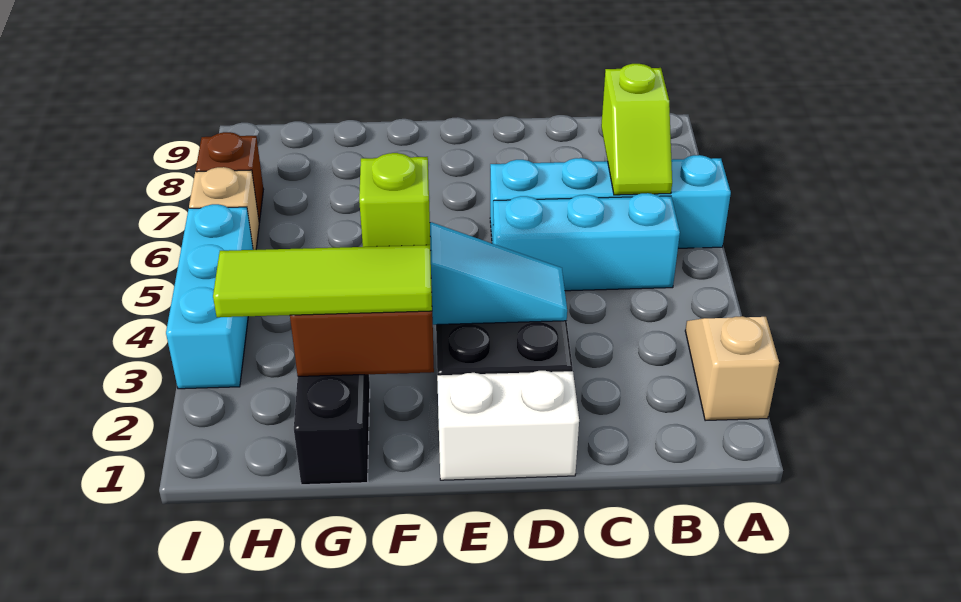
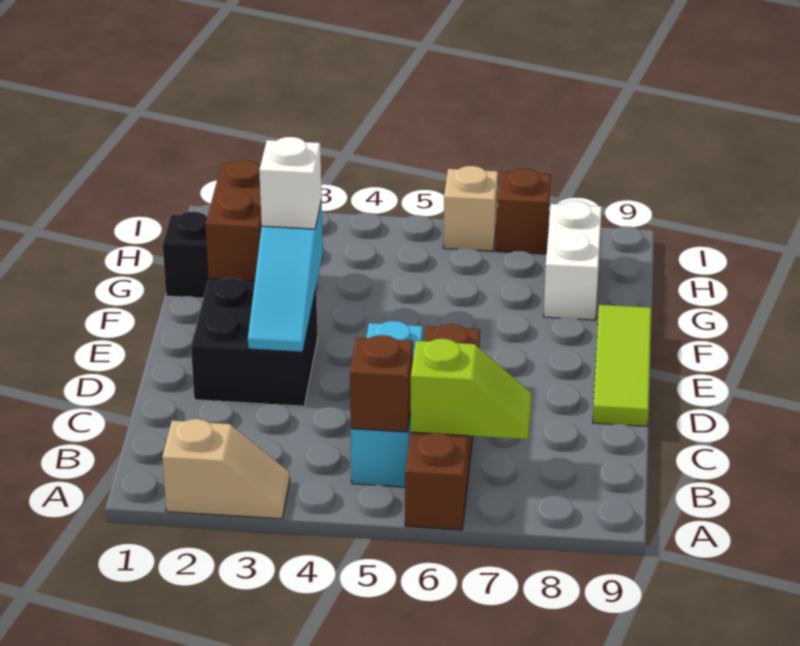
cyan brick A6:D6 level 1 -> brown brick A6:D6 level 1
none -> brown brick B5 level 2
lime slope B6:B7 level 2 top 7 -> lime slope B6:B7 level 2 top 6
white brick D1:E1 level 1 -> white brick G8:H8 level 1
lime tile F2:H2 level 3 -> lime tile D9:F9 level 1
lime brick F3 level 3 -> white brick F3 level 3
cyan brick I3:I5 level 1 -> none

